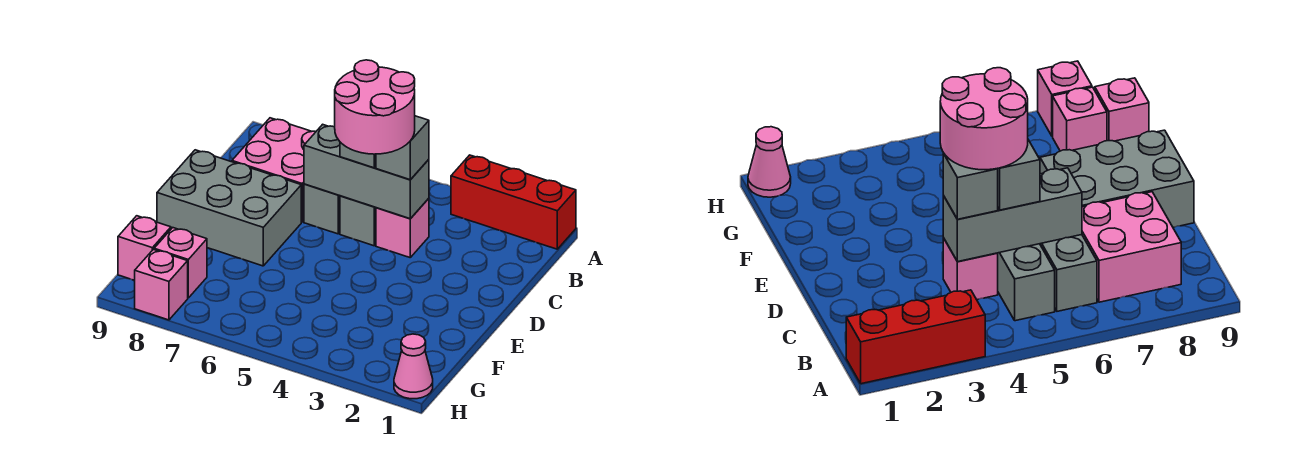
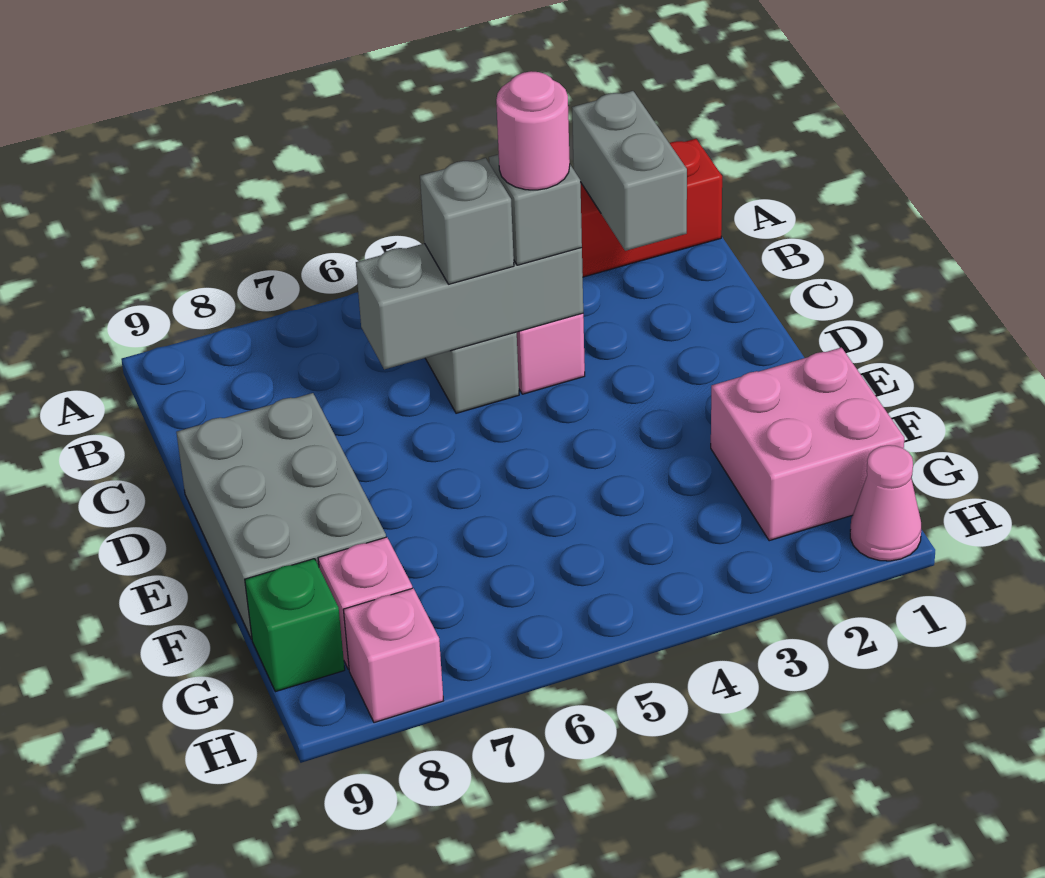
grey brick B6:C6 level 1 -> grey brick A2:B2 level 2
pink brick B7:C8 level 1 -> pink brick F1:G2 level 1
pink round brick C4:D5 level 4 -> pink round brick C4 level 4
grey brick D7:E9 level 1 -> grey brick D8:F9 level 1
pink brick G9 level 1 -> green brick G9 level 1

